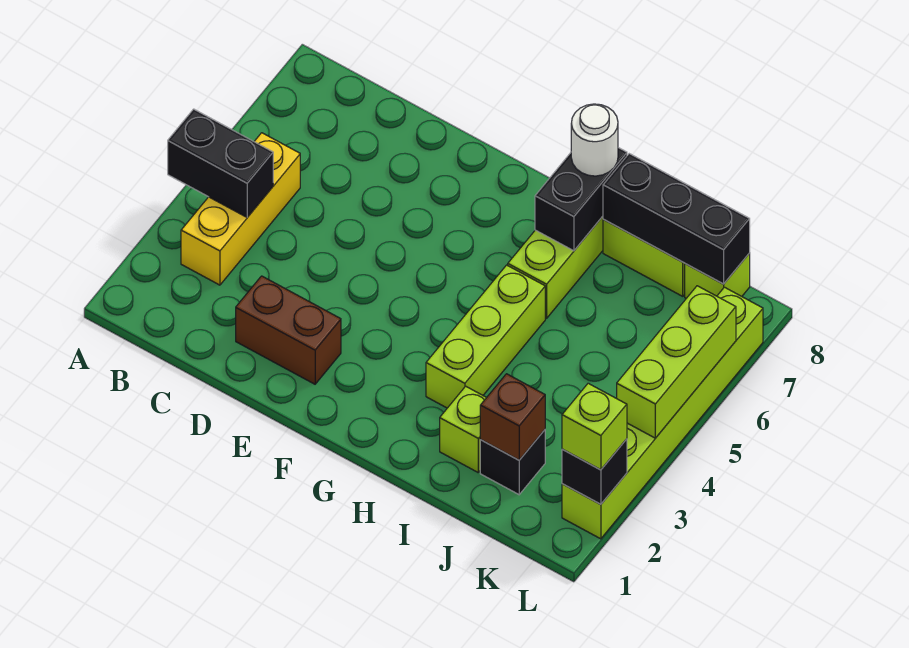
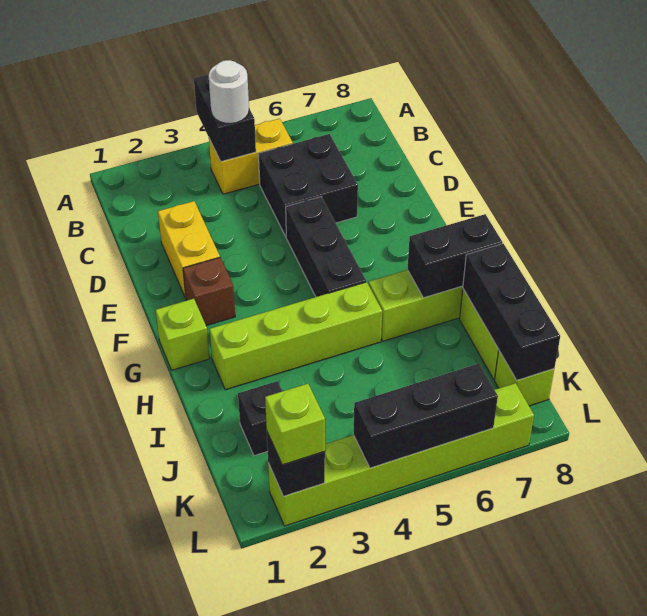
yellow brick B3:B5 level 1 -> yellow brick B4:B5 level 1
none -> black brick C5:D6 level 1
brown brick D2:E2 level 1 -> yellow brick D2:E2 level 1
none -> black brick E5:G5 level 1
lime brick H3:H5 level 1 -> lime brick H2:H5 level 1
white round brick H8 level 3 -> white round brick B4 level 3
lime brick I2 level 1 -> lime brick G1 level 1
brown brick J2 level 2 -> brown brick F2 level 1
lime brick L4:L6 level 2 -> black brick L4:L6 level 2

